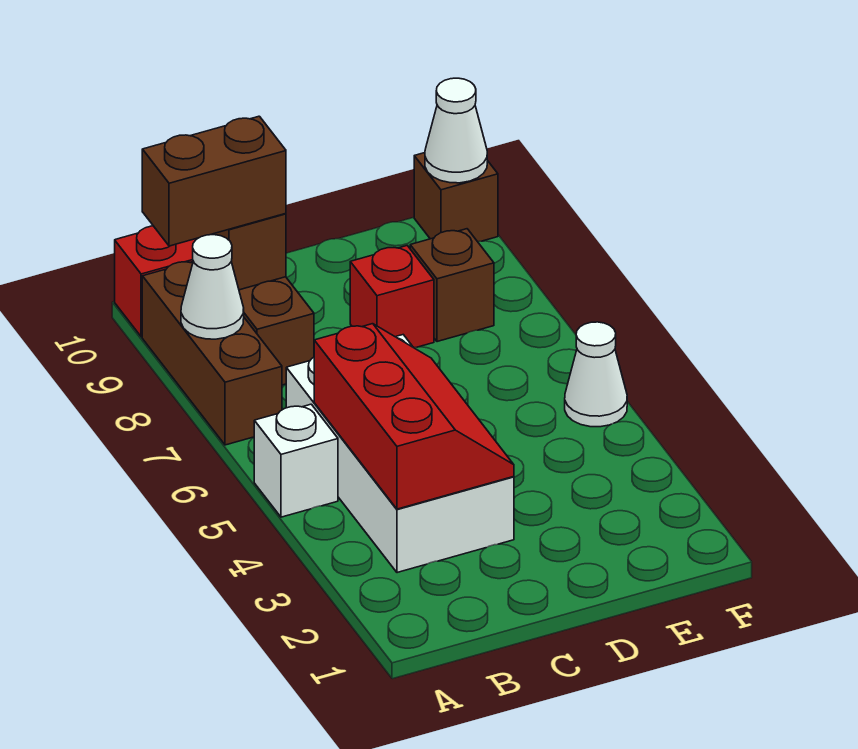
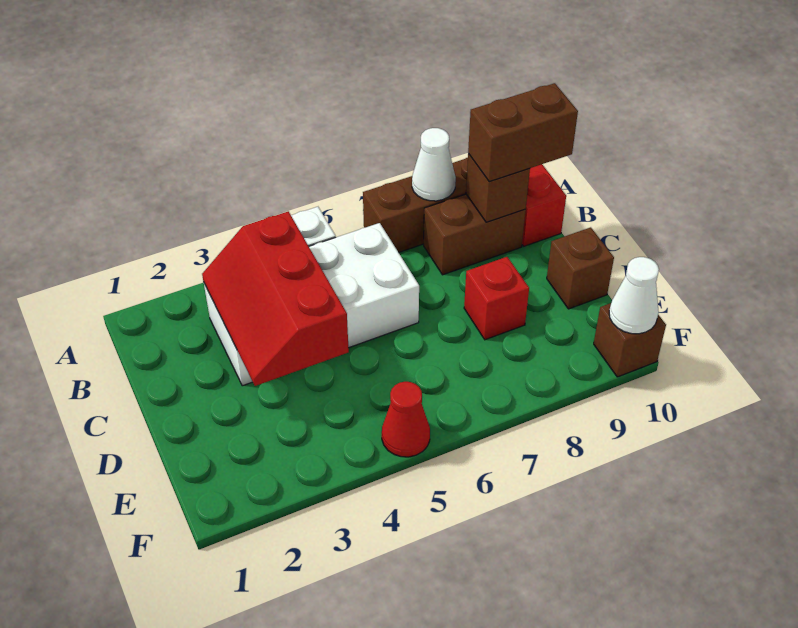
brown brick A9:B9 level 3 -> brown brick B9:B10 level 3
red slope B3:C5 level 2 top B -> red slope B3:D4 level 2 top 4
brown brick E8 level 1 -> brown brick D10 level 1
white cone F5 level 1 -> red cone F5 level 1

